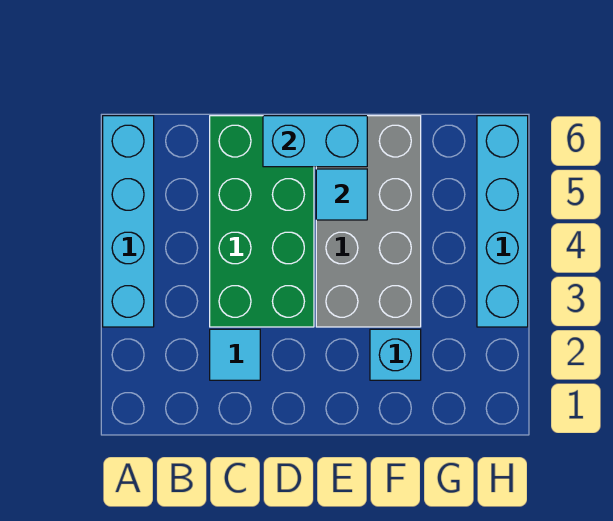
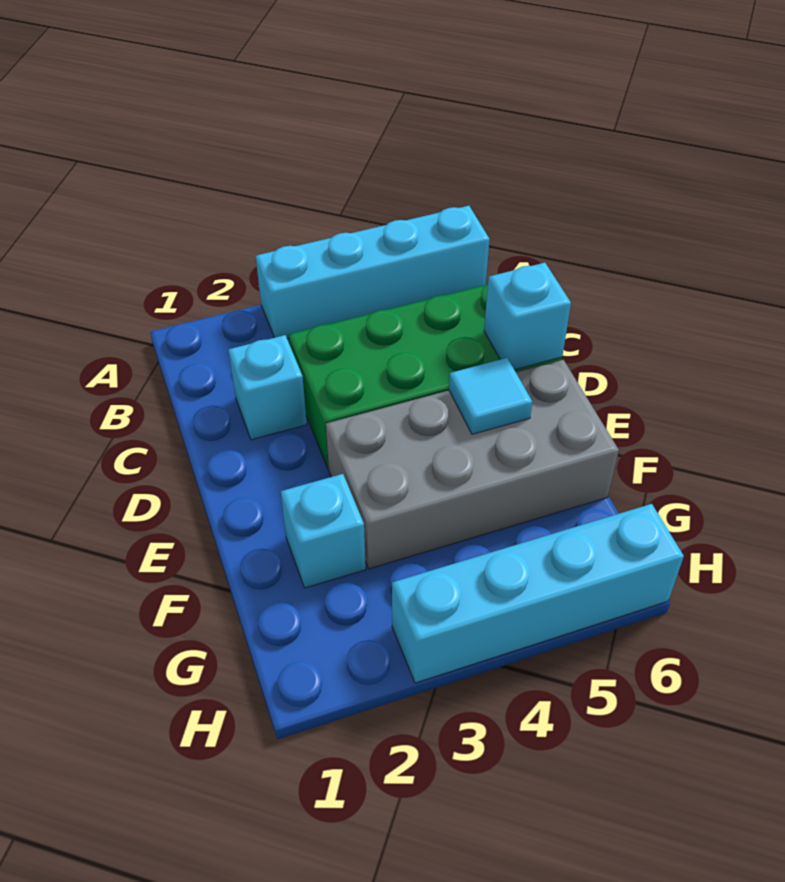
cyan tile C2 level 1 -> cyan brick C2 level 1
cyan brick D6:E6 level 2 -> cyan brick D6 level 2

